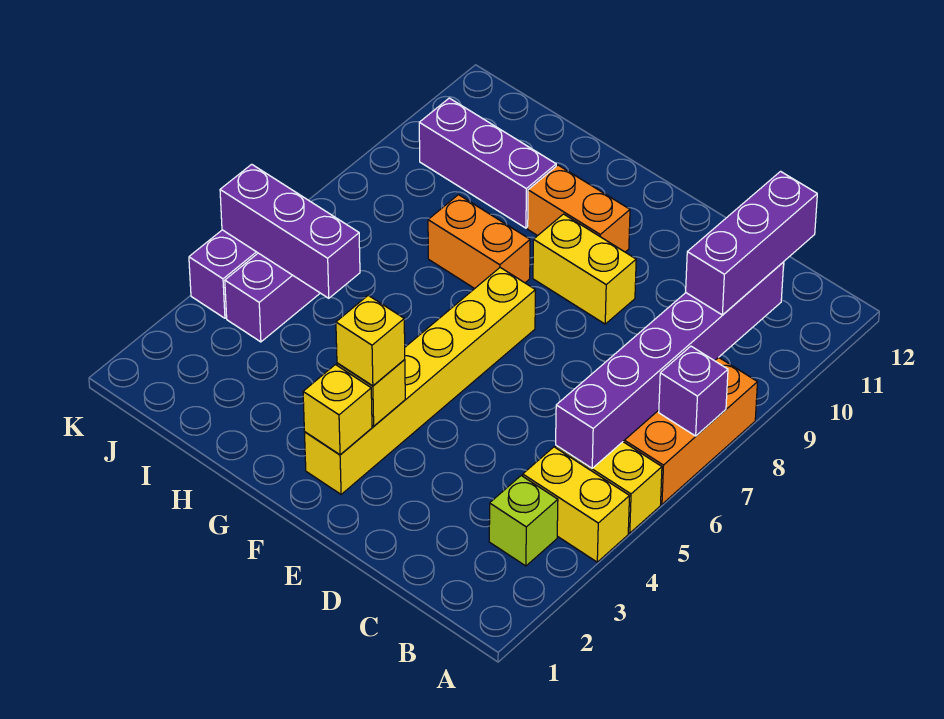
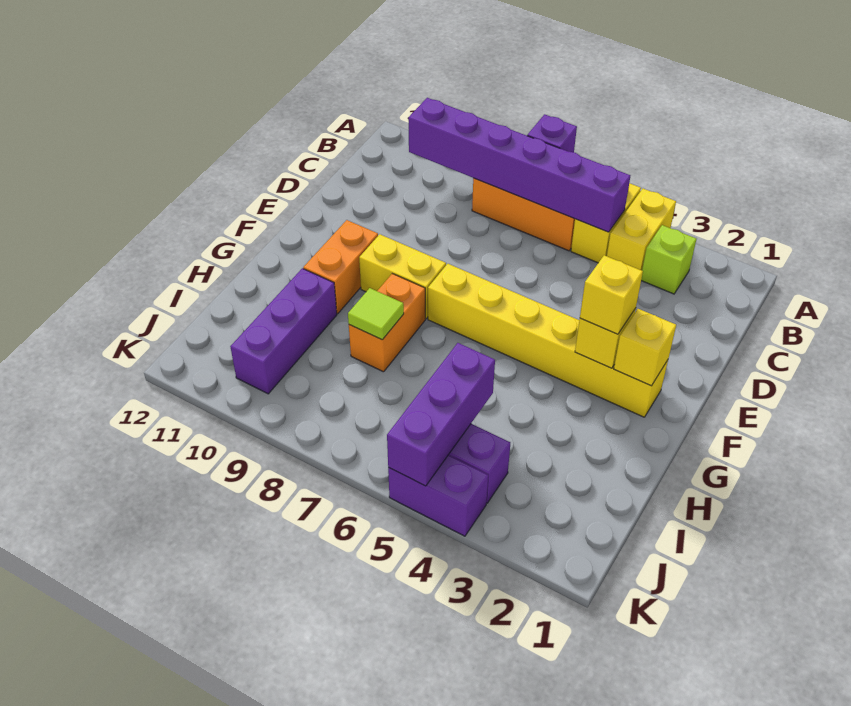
purple brick B9:B11 level 3 -> none
yellow brick E9:F9 level 1 -> yellow brick F8:F9 level 1
none -> lime tile H8 level 2

